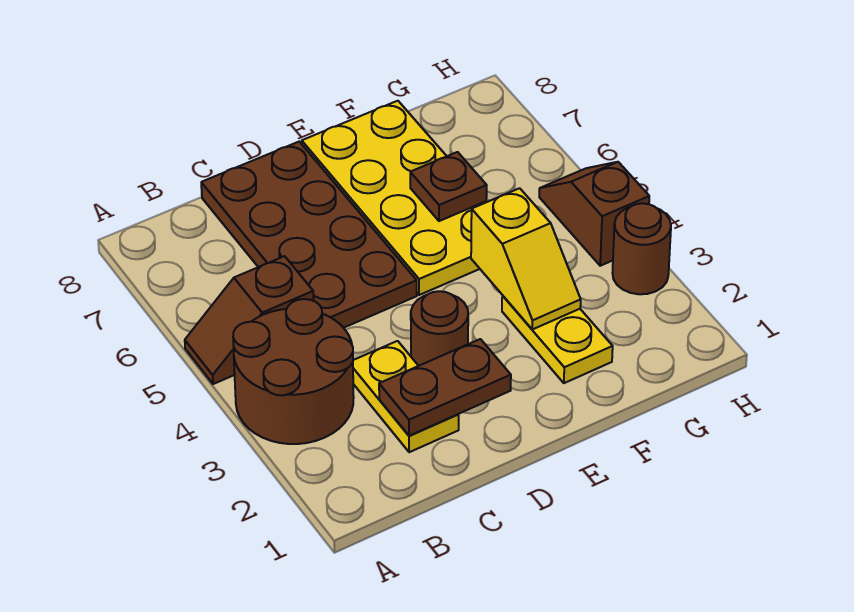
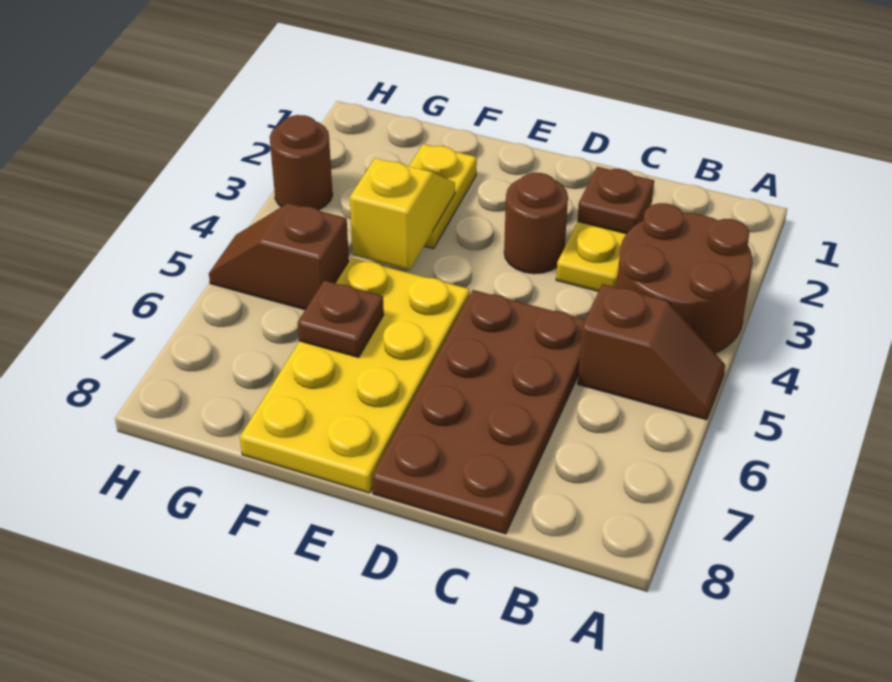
brown plate C2:D2 level 2 -> brown plate C2 level 2
brown slope H4:H5 level 1 top 4 -> brown slope G5:H5 level 1 top G

